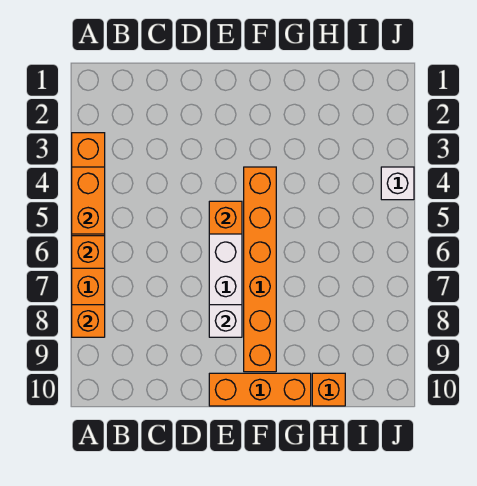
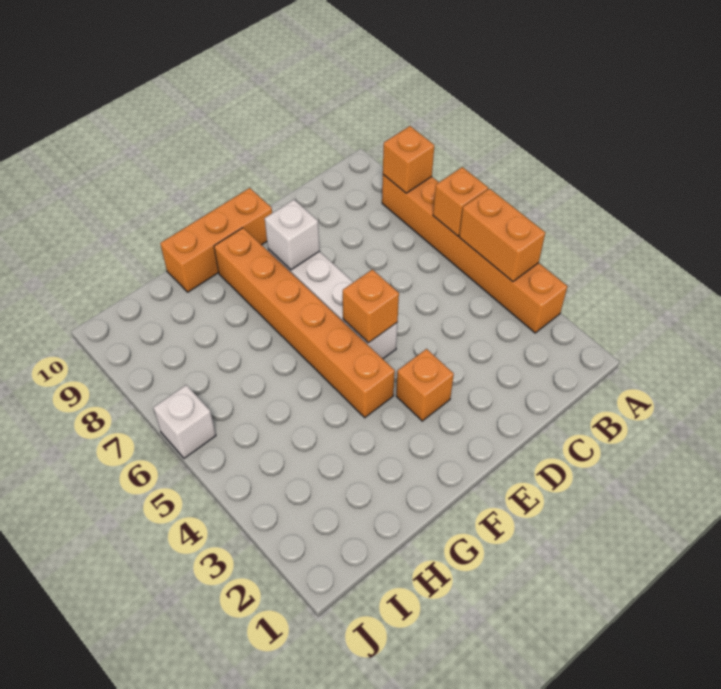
orange brick H10 level 1 -> orange brick E3 level 1
white brick J4 level 1 -> white brick J6 level 1

